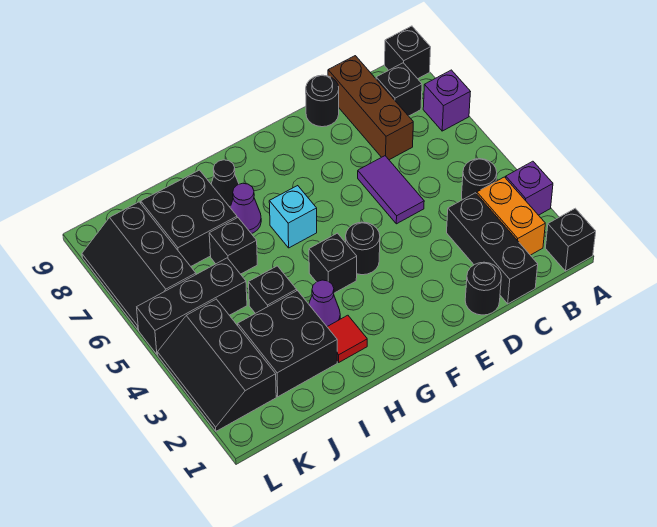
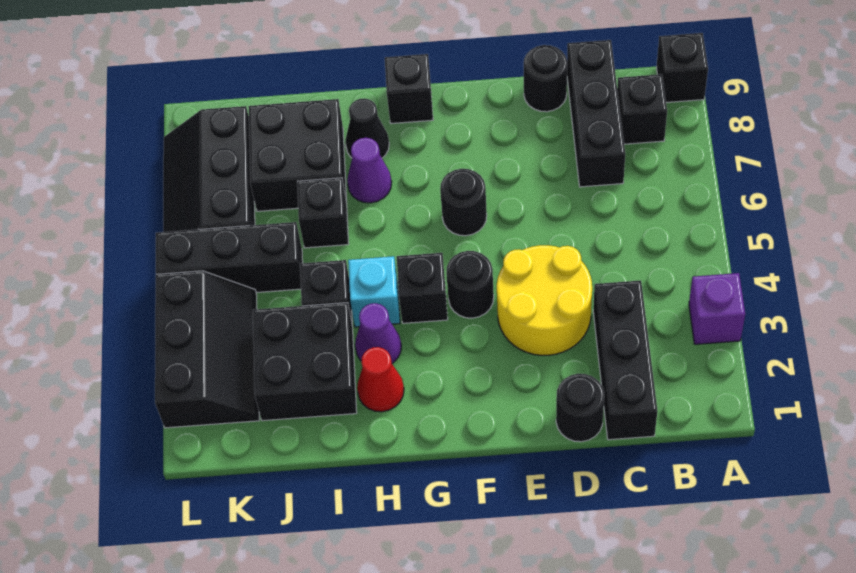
black brick A1 level 1 -> black brick G9 level 1
purple brick A7 level 1 -> none
orange brick B2:B3 level 1 -> none
black round brick B4 level 1 -> black round brick F6 level 1
brown brick C7:C9 level 1 -> black brick C7:C9 level 1
none -> yellow round brick D3:E4 level 1
purple tile D5:D6 level 1 -> none
cyan brick G6 level 1 -> cyan brick H4 level 1
red tile H2 level 1 -> red cone H2 level 1
black slope K2:L4 level 1 top K -> black slope K2:L4 level 1 top L

